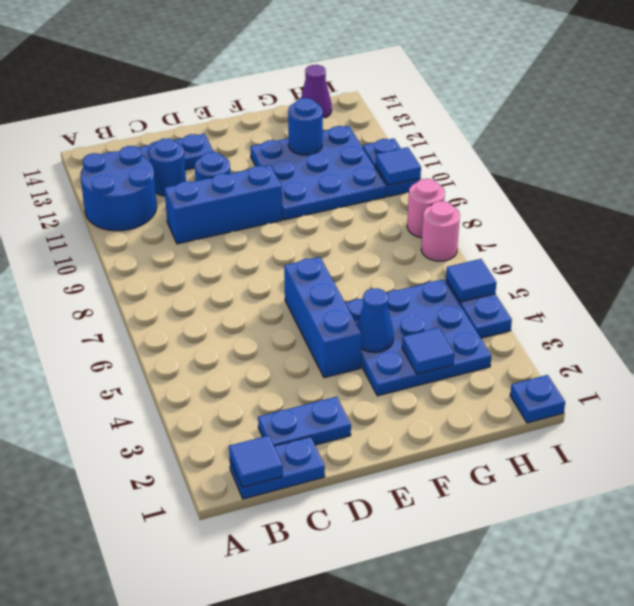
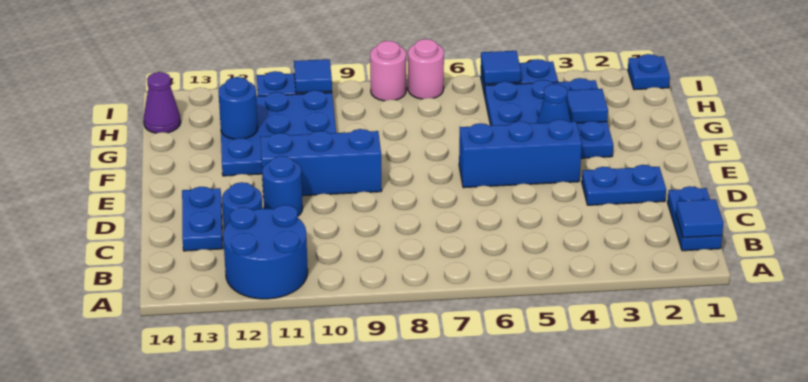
blue plate C2:D2 level 1 -> blue plate D2:D3 level 1
blue brick C10:E10 level 1 -> blue brick E9:E11 level 1

